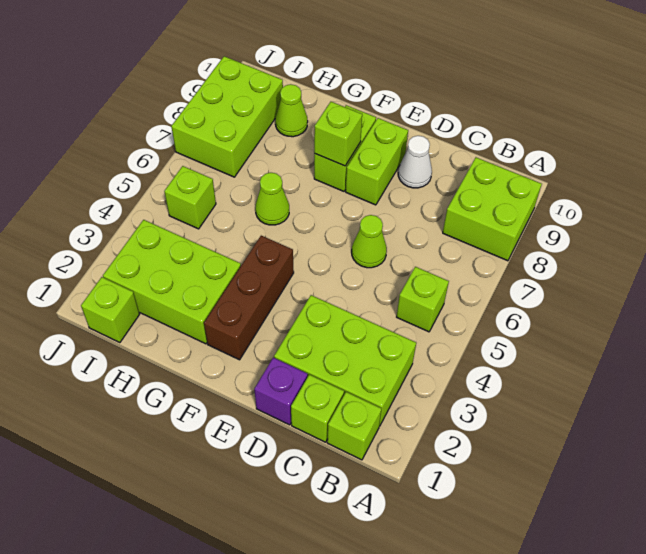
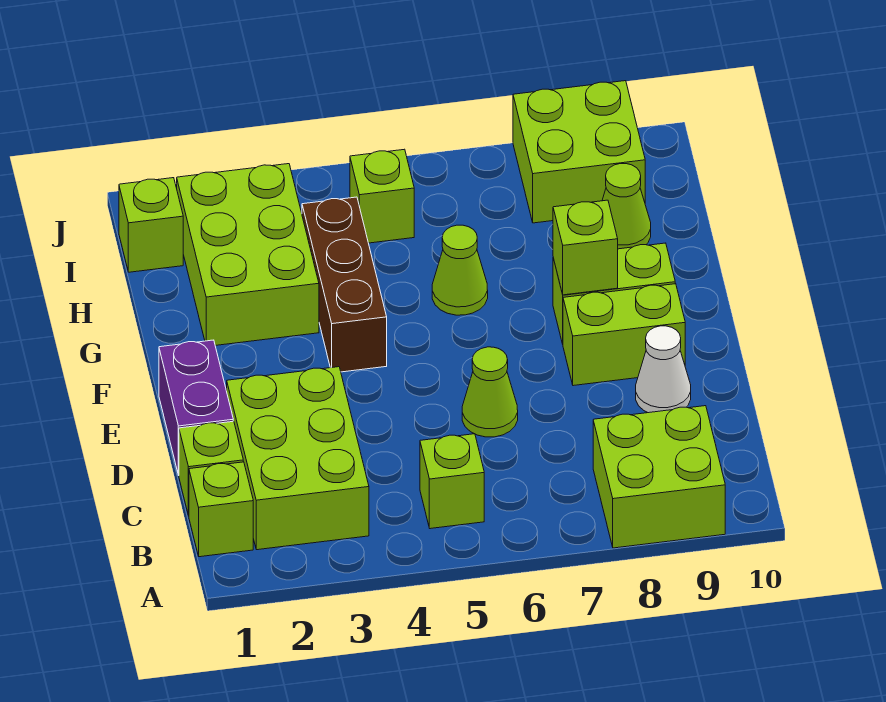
purple brick D1 level 1 -> purple brick D1:E1 level 1
brown brick F2:F4 level 1 -> brown brick F4:H4 level 1
lime brick I7:J9 level 1 -> lime brick I8:J9 level 1

